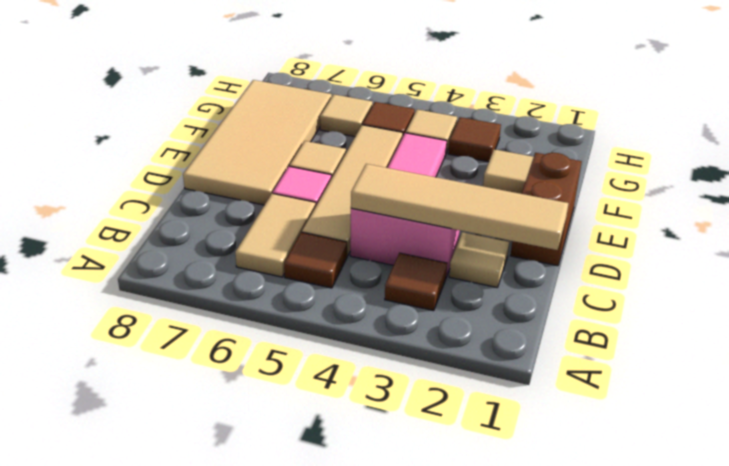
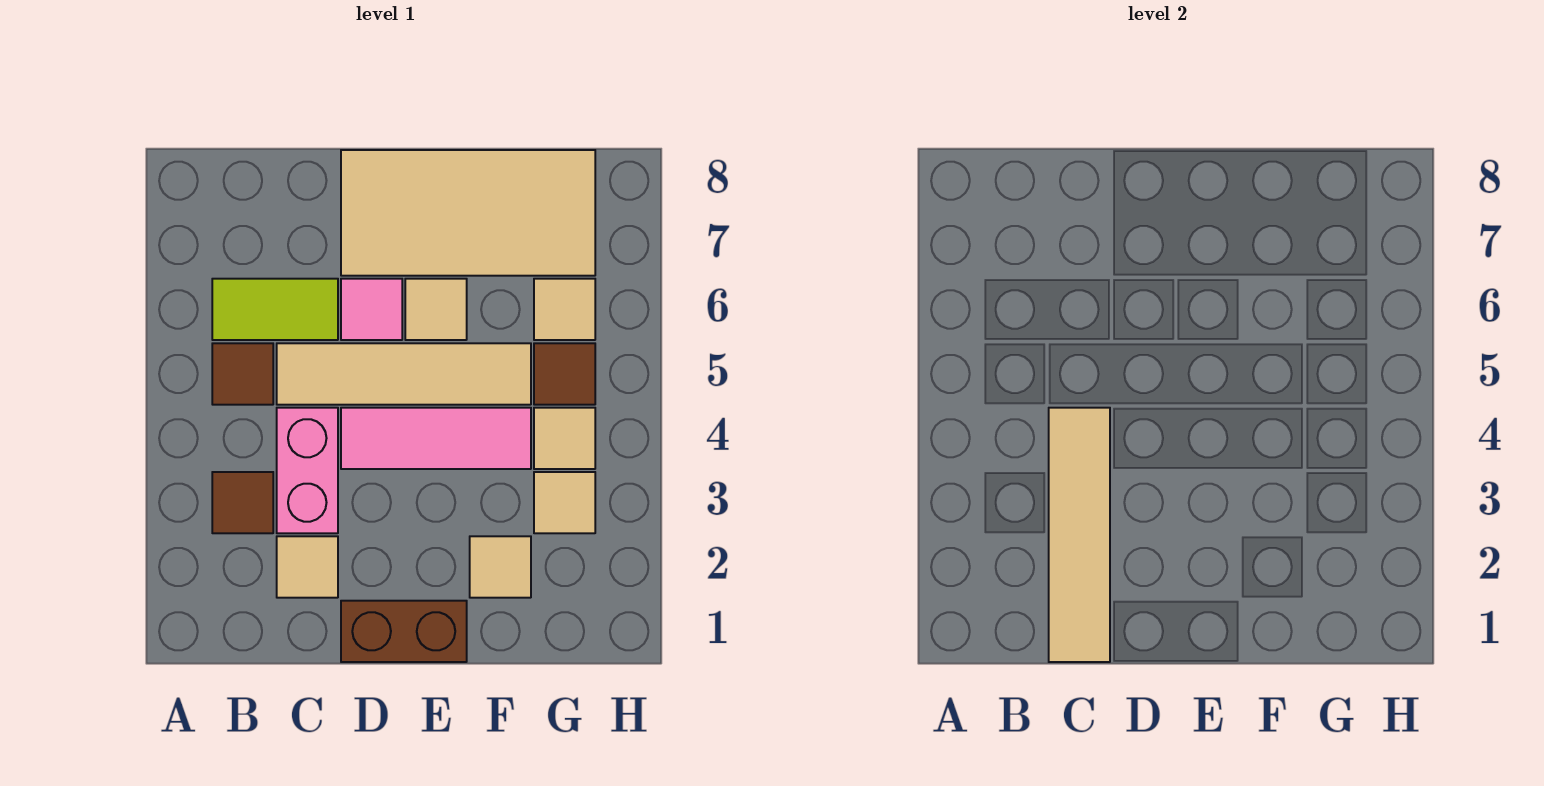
tan tile B6:C6 level 1 -> lime tile B6:C6 level 1
brown tile G3 level 1 -> tan tile G3 level 1

